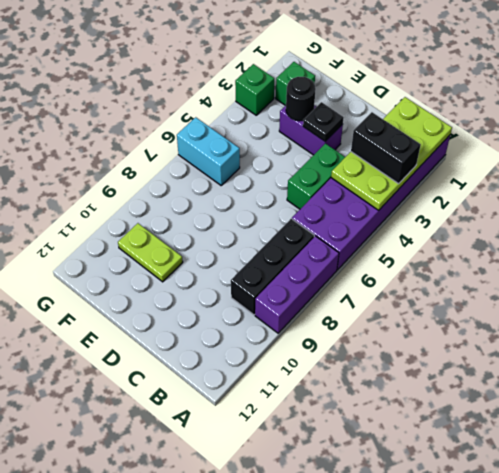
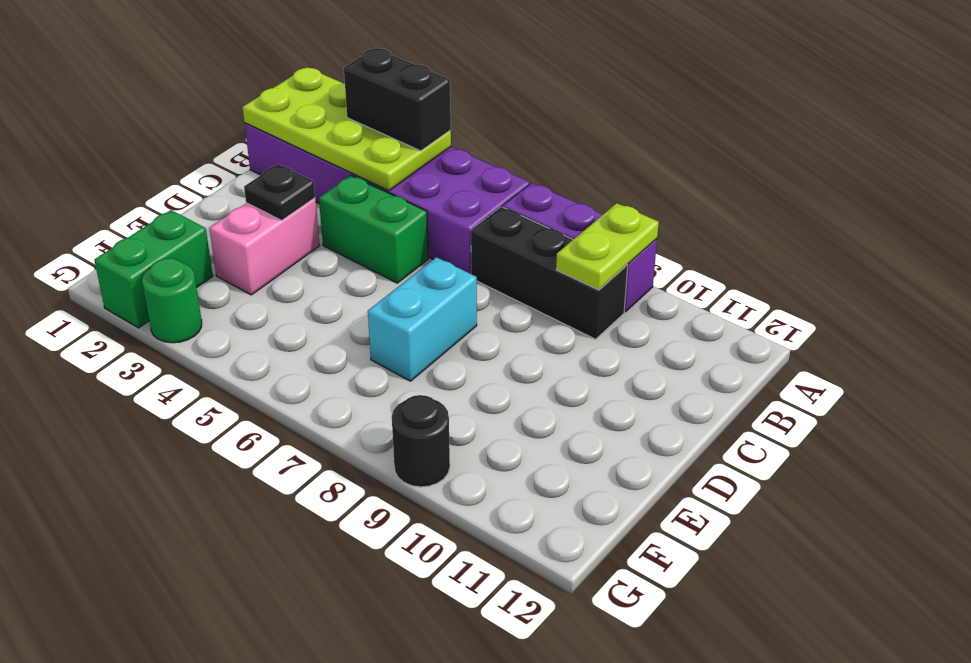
black brick A3:B3 level 3 -> black brick A3:A4 level 3
purple brick D3:E3 level 1 -> pink brick D3:E3 level 1
black round brick E3 level 2 -> black round brick G9 level 1
lime plate E10:F10 level 1 -> lime plate A9:B9 level 2
green brick F2 level 1 -> green brick F2:G2 level 1
cyan brick F6:G6 level 1 -> cyan brick D7:E7 level 1
green brick G3 level 1 -> green round brick G3 level 1

